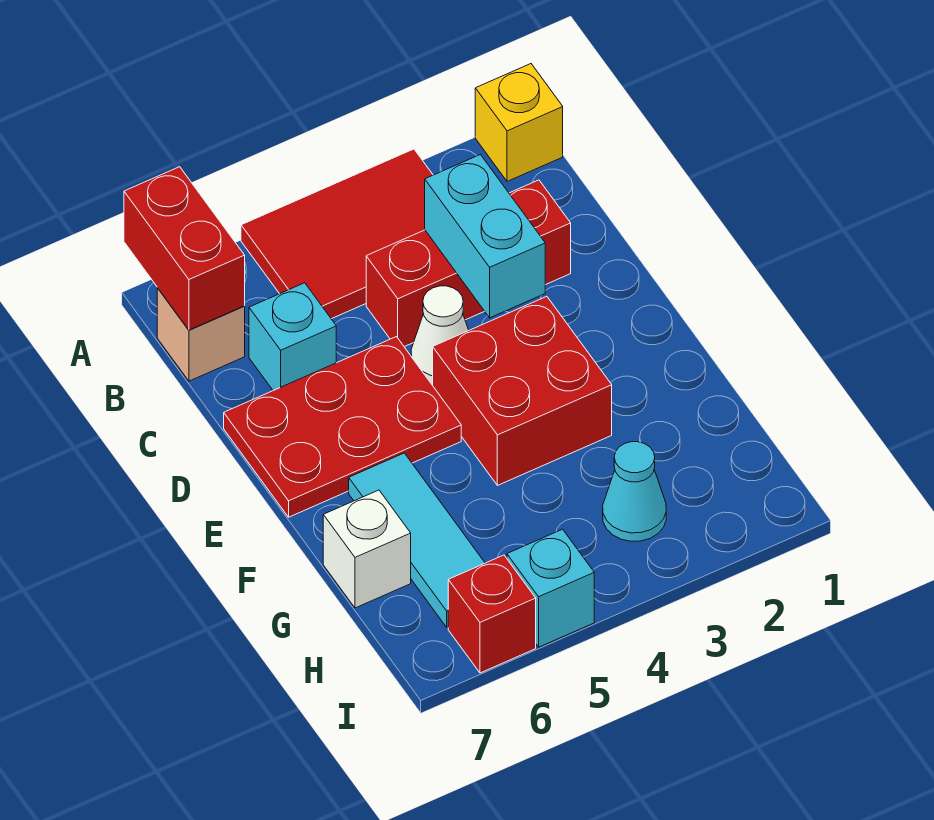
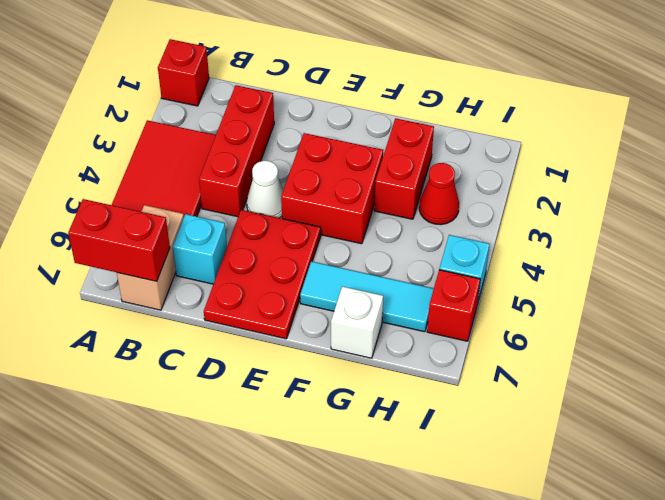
yellow brick A1 level 1 -> red brick A1 level 1
tan brick B7 level 1 -> tan brick B6:B7 level 1
cyan brick C3:D3 level 2 -> none
none -> red brick G2:G3 level 1
cyan cone H3 level 1 -> red cone H3 level 1

